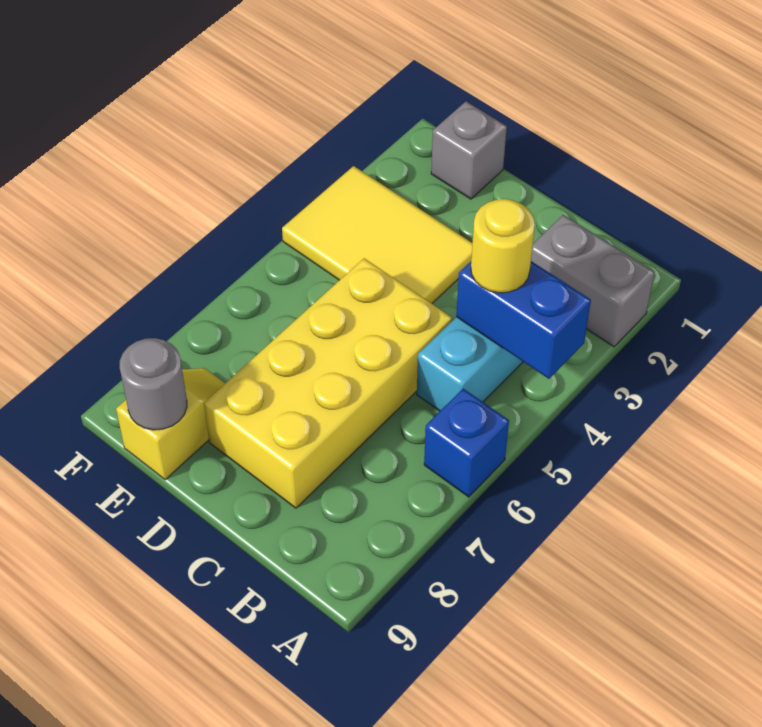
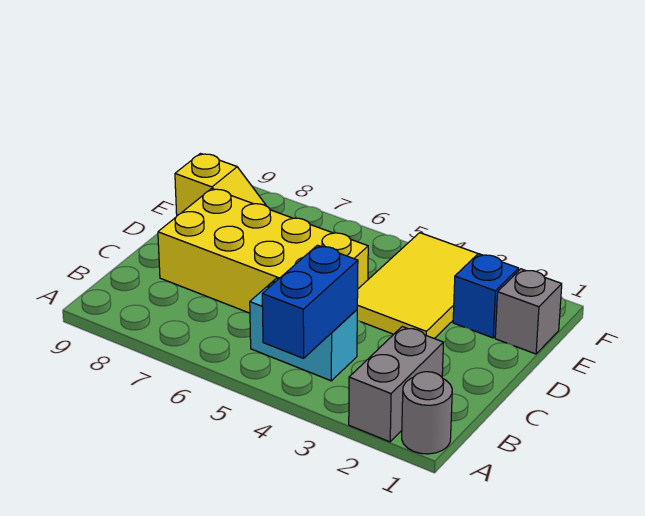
blue brick A6 level 1 -> blue brick E2 level 1
yellow round brick B4 level 3 -> none
grey round brick E9 level 2 -> grey round brick A1 level 1

